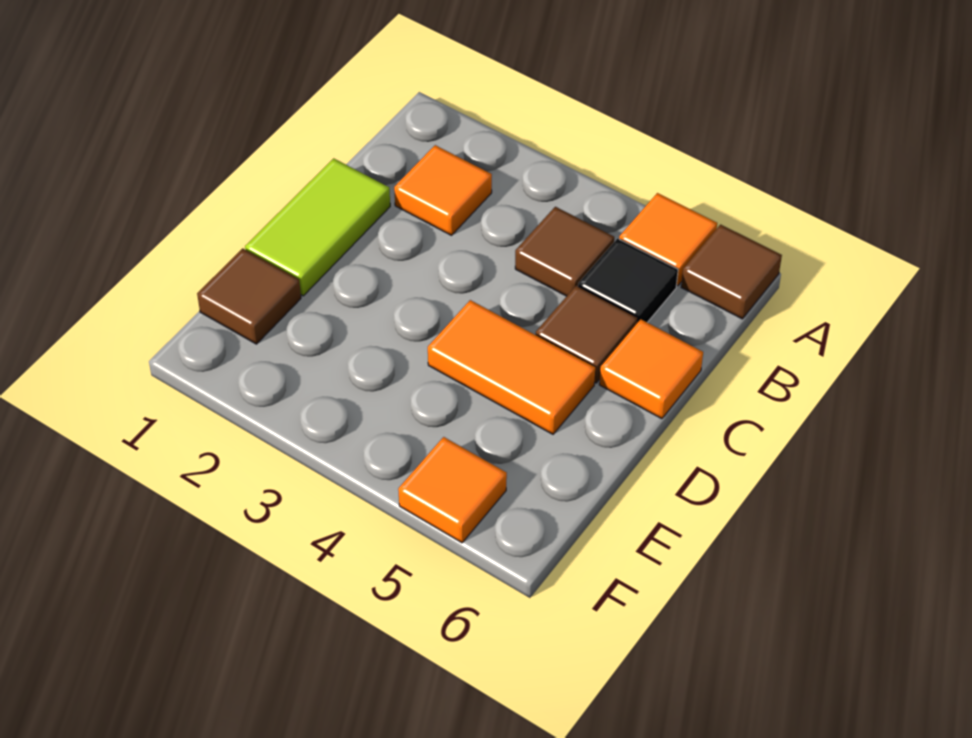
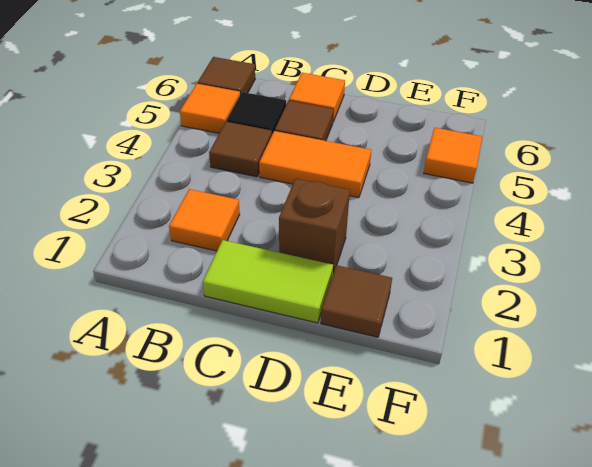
none -> brown brick D2 level 1
orange tile D4:D5 level 1 -> orange tile C4:D4 level 1

